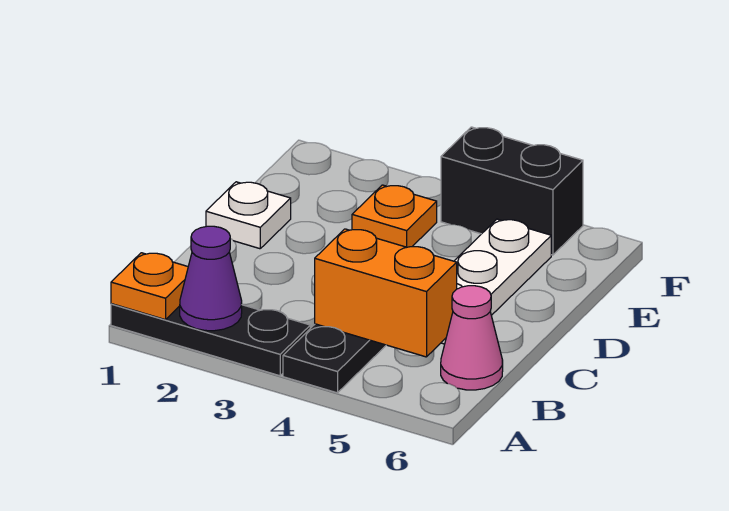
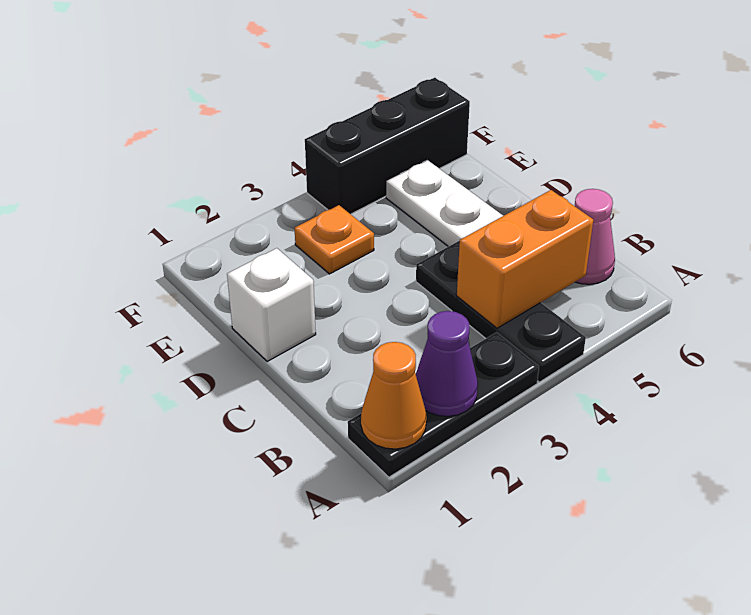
orange plate A1 level 2 -> orange cone A1 level 2
white plate D1 level 1 -> white brick D1 level 1
black brick F4:F5 level 1 -> black brick F4:F6 level 1

